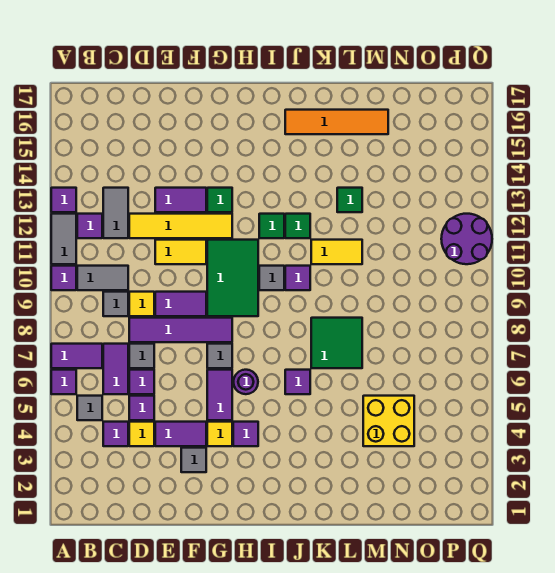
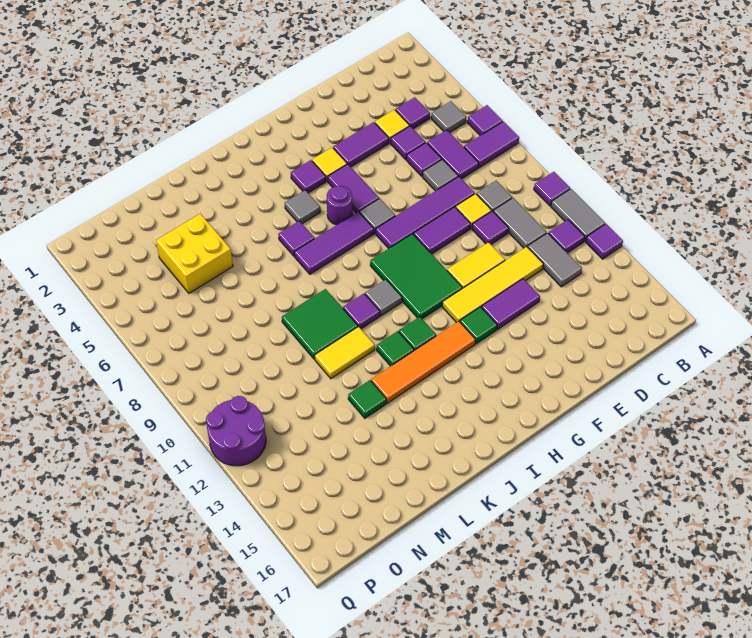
grey tile B10:C10 level 1 -> grey tile C10:C11 level 1
none -> purple tile D10 level 1
grey tile F3 level 1 -> grey tile I5 level 1
none -> purple tile H7:J7 level 1
orange tile J16:M16 level 1 -> orange tile H13:K13 level 1
green tile K7:L8 level 1 -> green tile K9:L10 level 1

